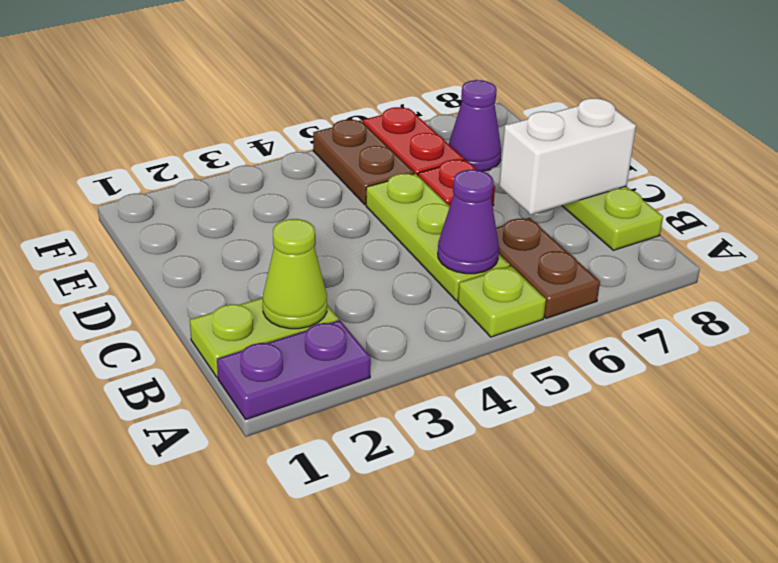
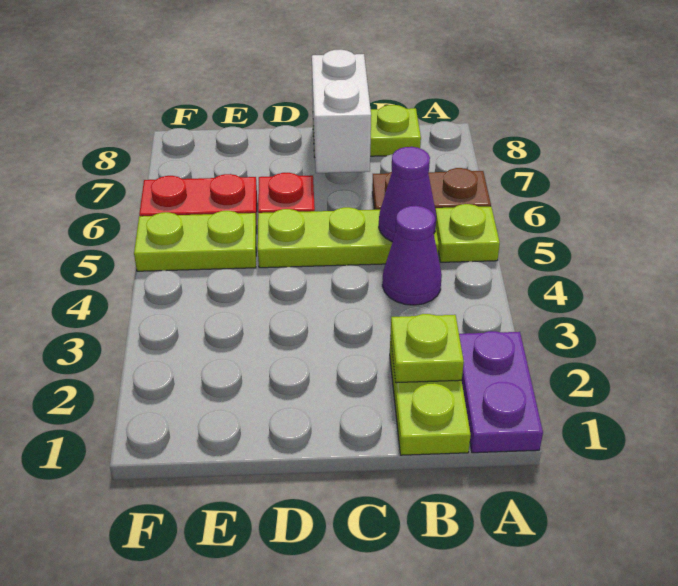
lime cone B2 level 2 -> lime plate B2 level 2
brown plate E5:F5 level 1 -> lime plate E5:F5 level 1
purple cone E7 level 1 -> purple cone B4 level 1

